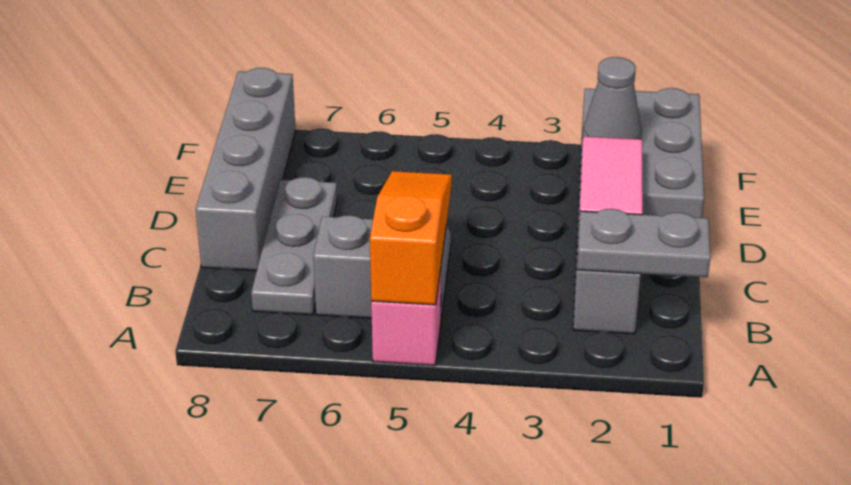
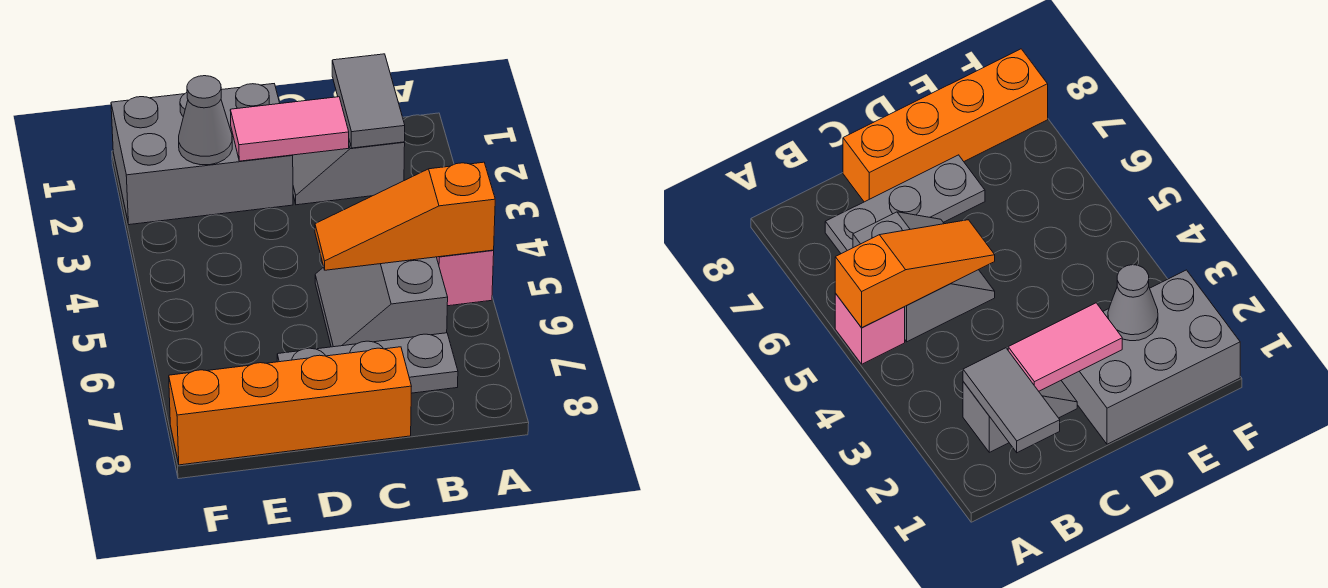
grey plate B1:B2 level 2 -> grey tile B1:B2 level 2
grey brick C8:F8 level 1 -> orange brick C8:F8 level 1

